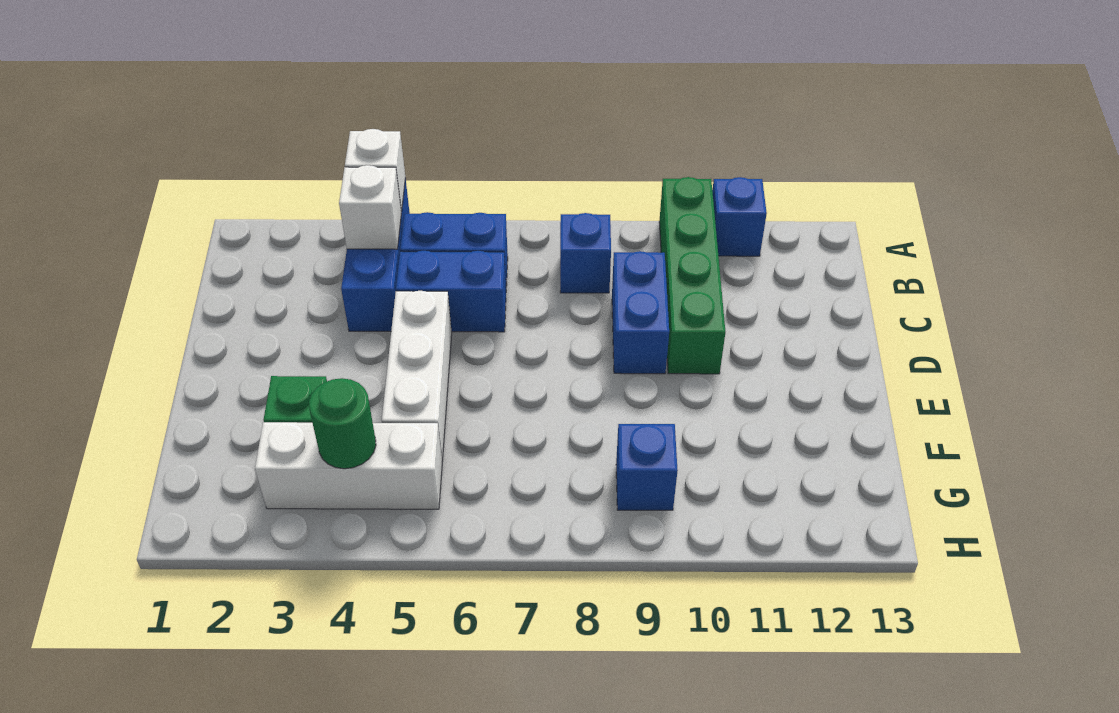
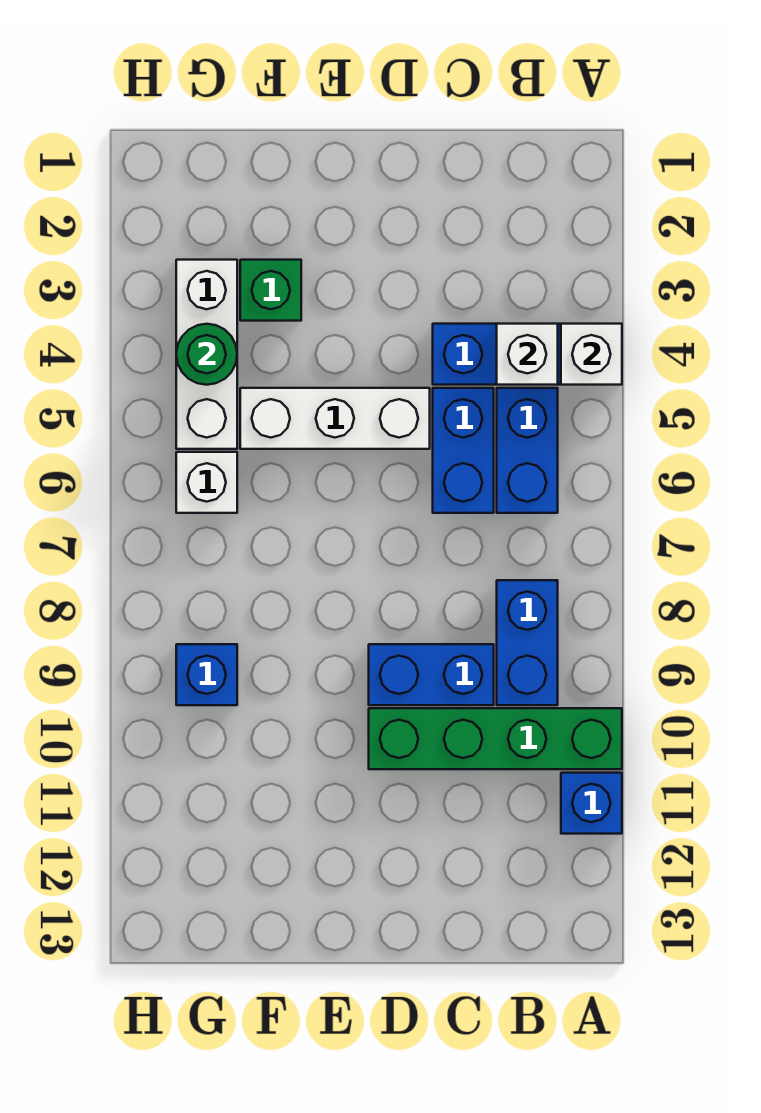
blue brick B8 level 1 -> blue brick B8:B9 level 1
none -> white brick G6 level 1

